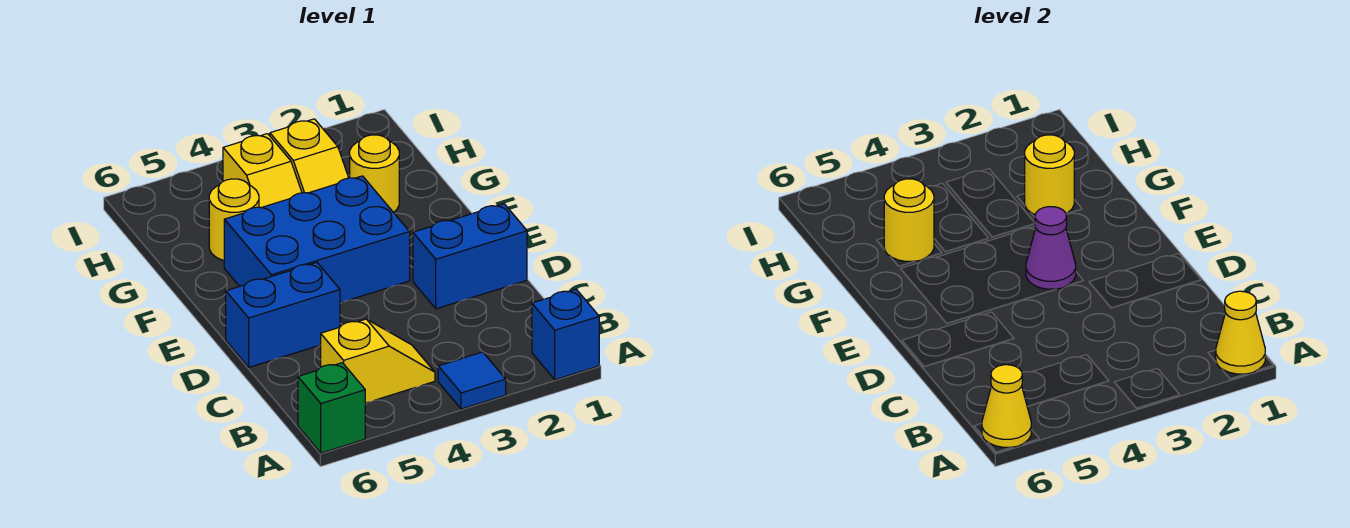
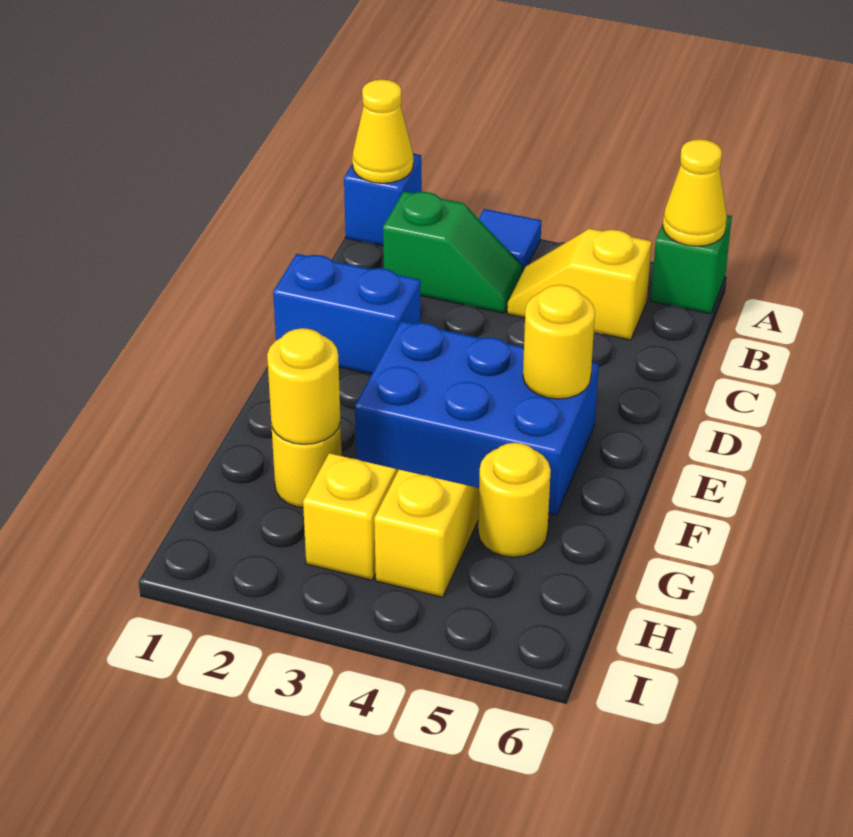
none -> green slope B2:B3 level 1 top 2
blue brick D5:D6 level 1 -> none
purple cone E3 level 2 -> none
yellow round brick G5 level 2 -> yellow round brick E5 level 2

